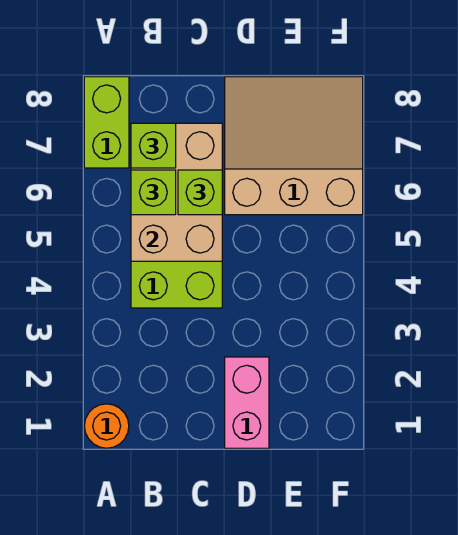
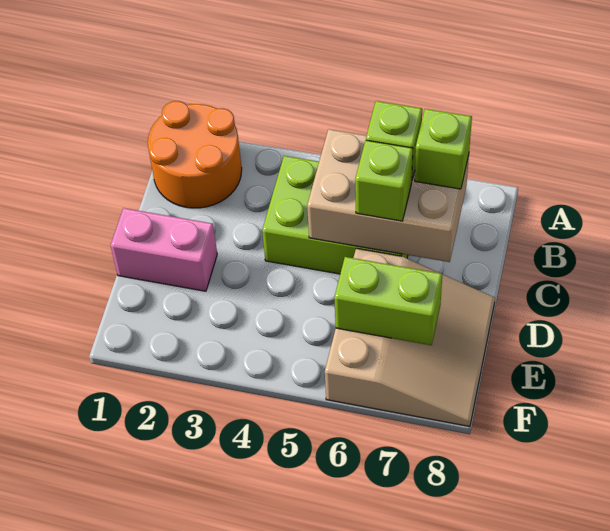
orange round brick A1 level 1 -> orange round brick A1:B2 level 1
lime brick A7:A8 level 1 -> lime brick E6:E7 level 2

